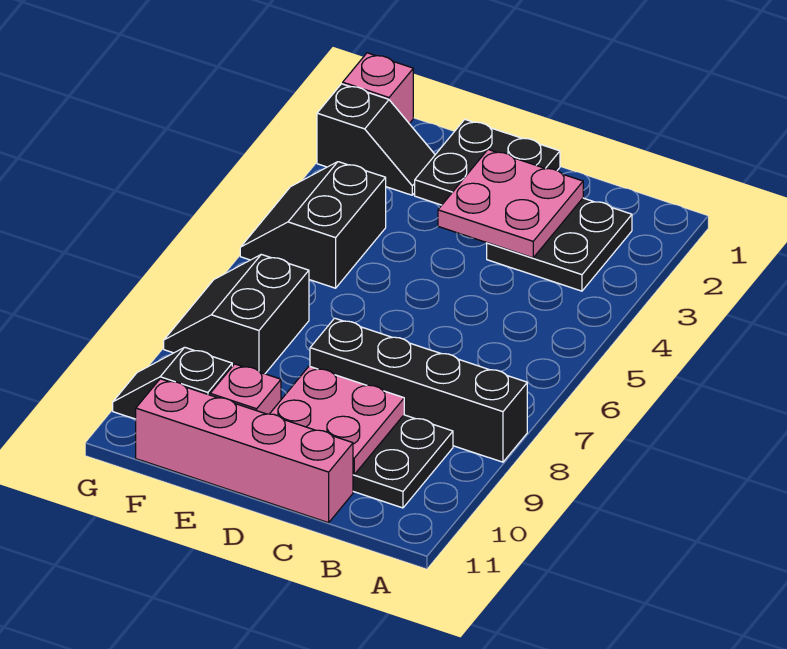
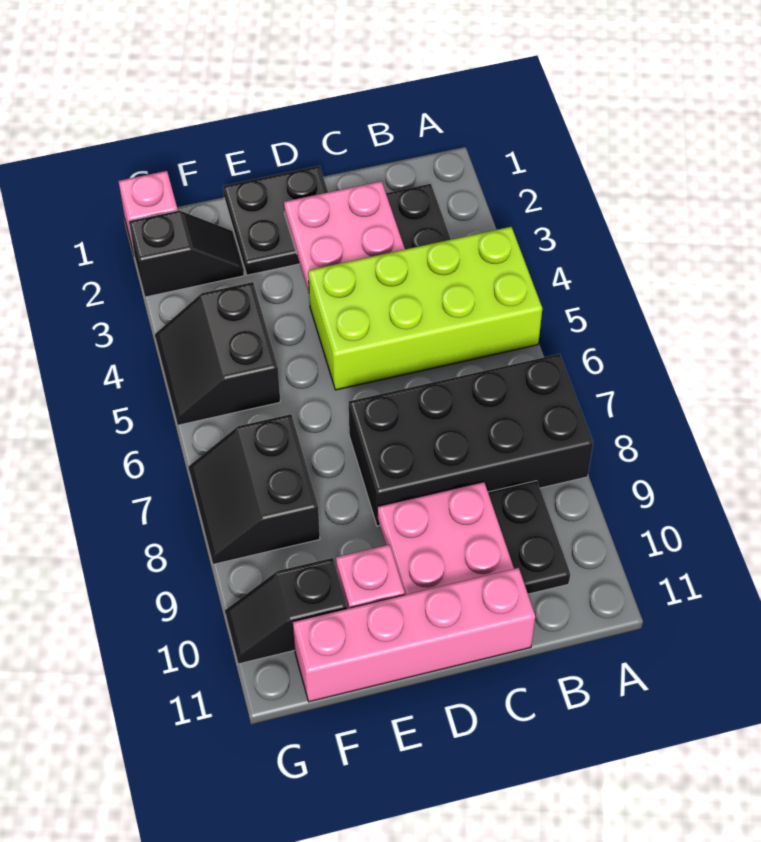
none -> lime brick A4:D5 level 1
black brick A8:D8 level 1 -> black brick A7:D8 level 1

